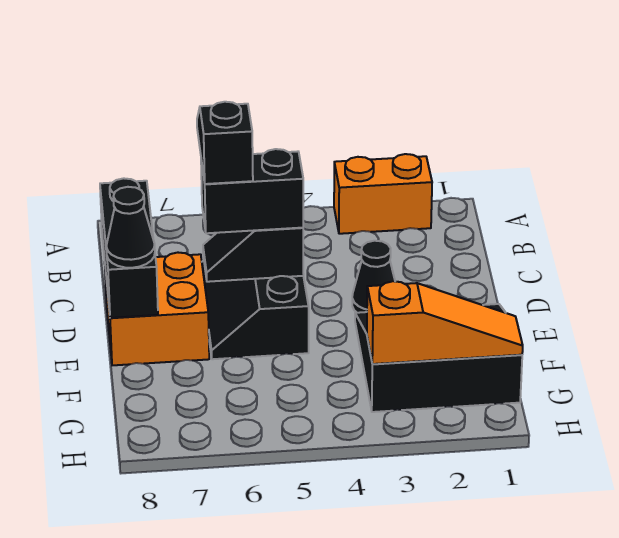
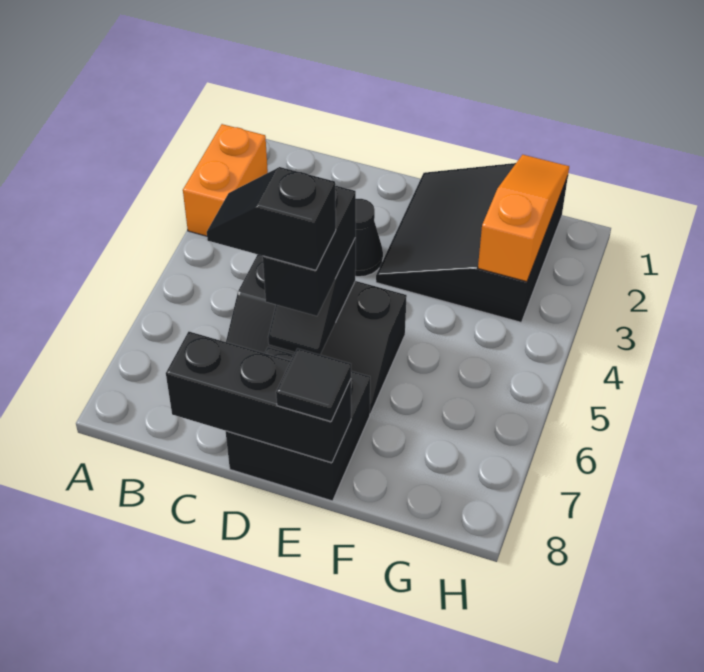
orange brick D7:E8 level 1 -> black brick D7:E8 level 1
black cone E8 level 3 -> black tile E8 level 3

